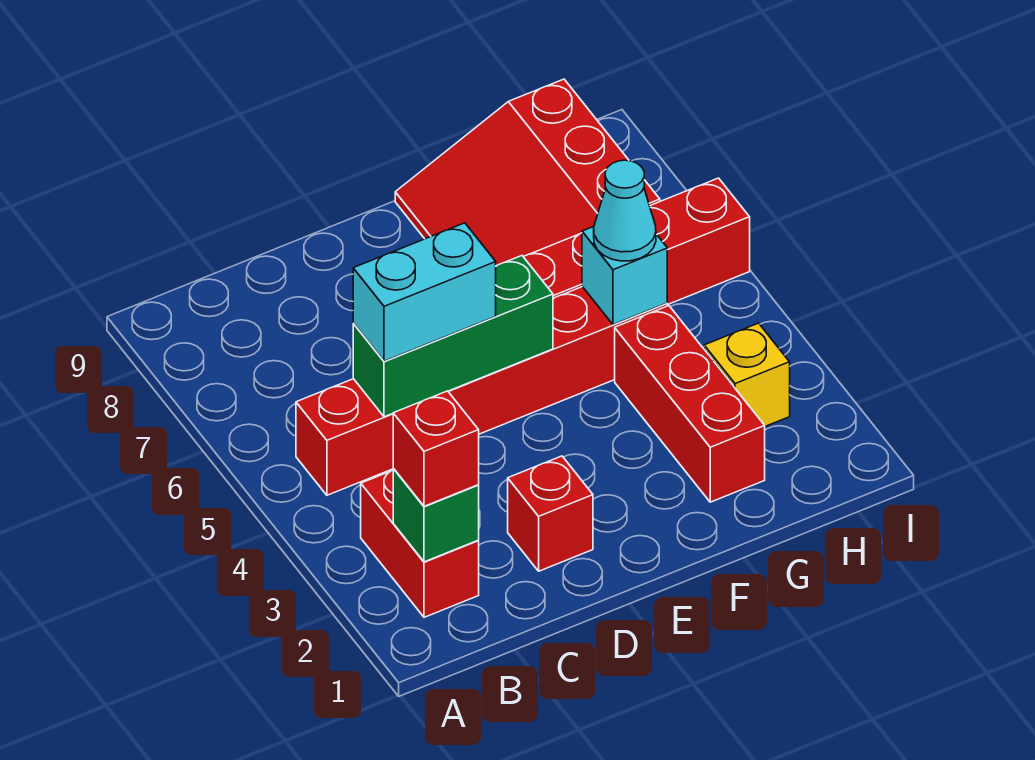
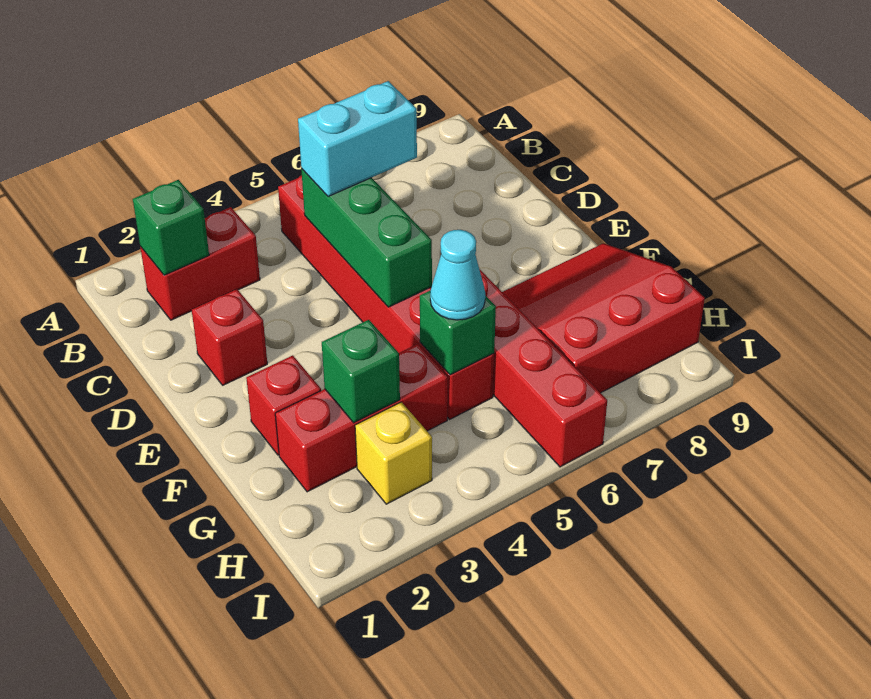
red brick B2 level 3 -> red brick F2 level 1
cyan brick C5:D5 level 3 -> cyan brick C5:C6 level 3
none -> green brick G3 level 2
cyan brick G5 level 2 -> green brick G5 level 2

